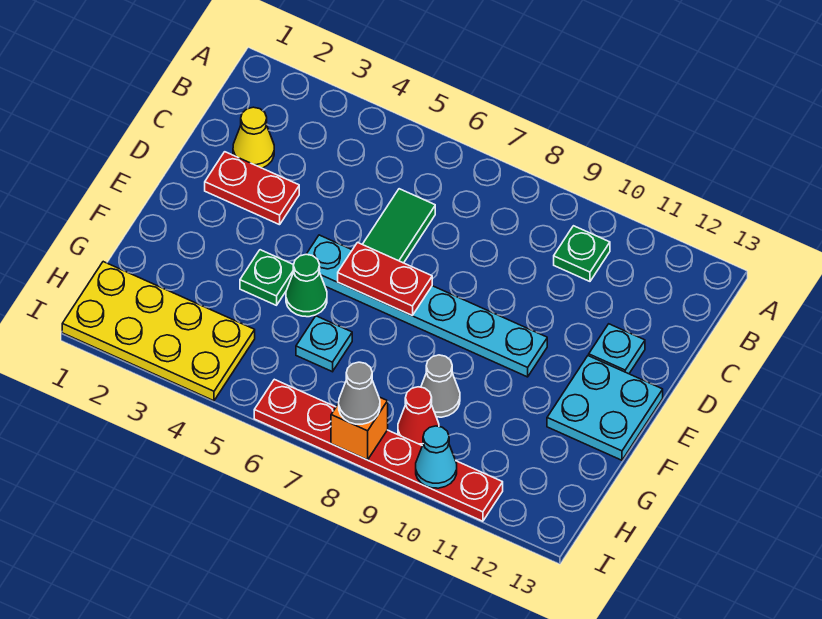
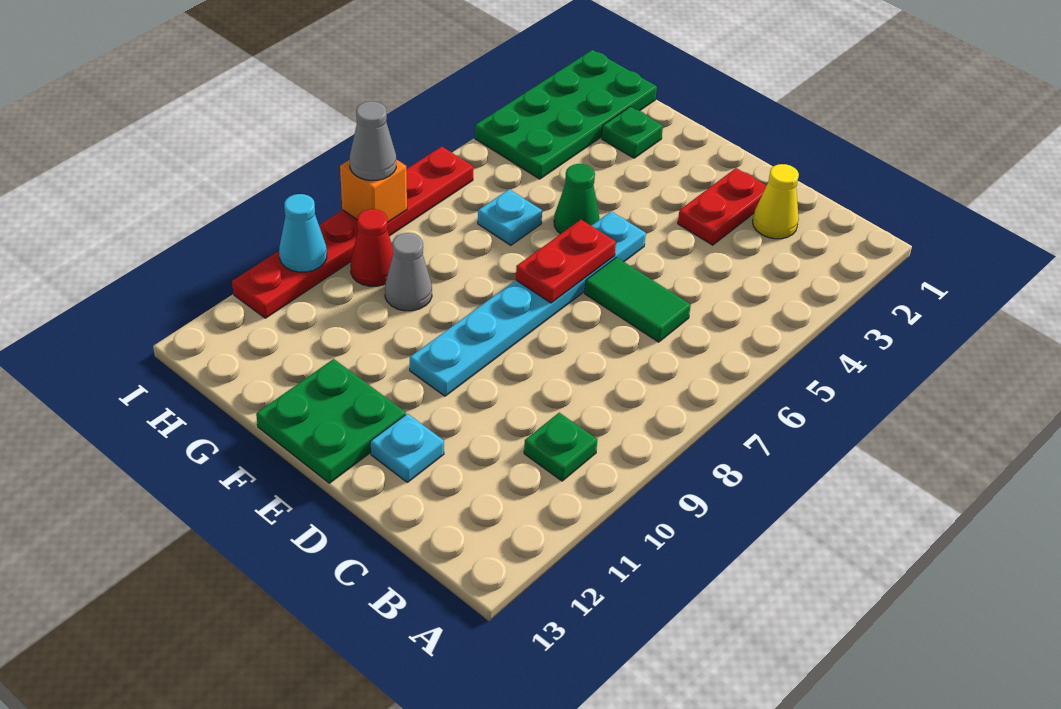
cyan plate E12:F13 level 1 -> green plate E12:F13 level 1
green plate F4 level 1 -> green plate G2 level 1
yellow plate H1:I4 level 1 -> green plate H1:I4 level 1

